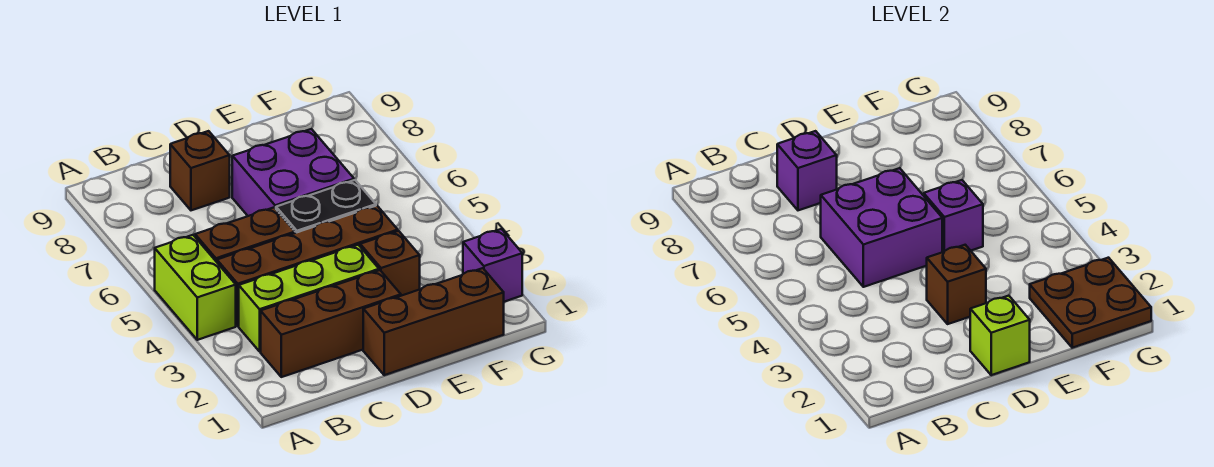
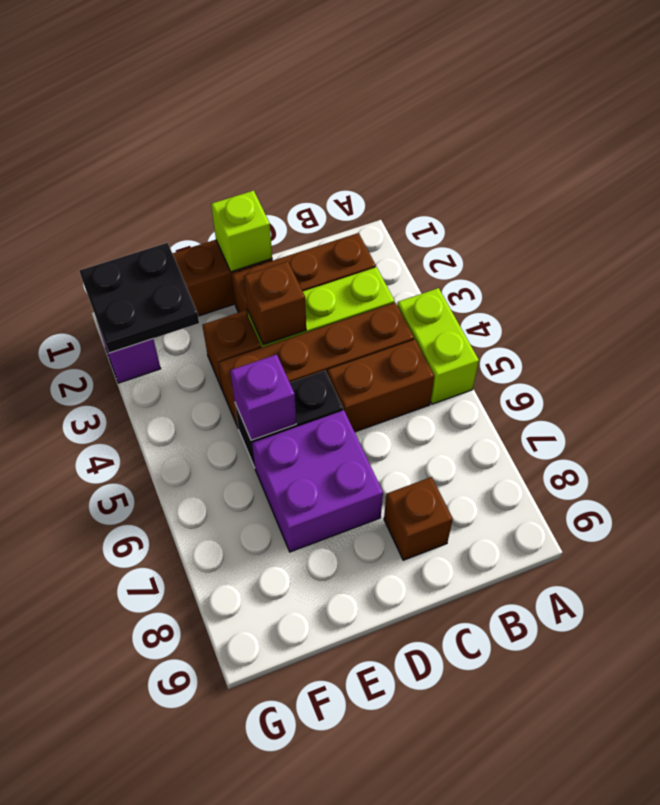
purple brick C5:D6 level 2 -> none
purple brick C8 level 2 -> none
brown plate F1:G2 level 2 -> black plate F1:G2 level 2

